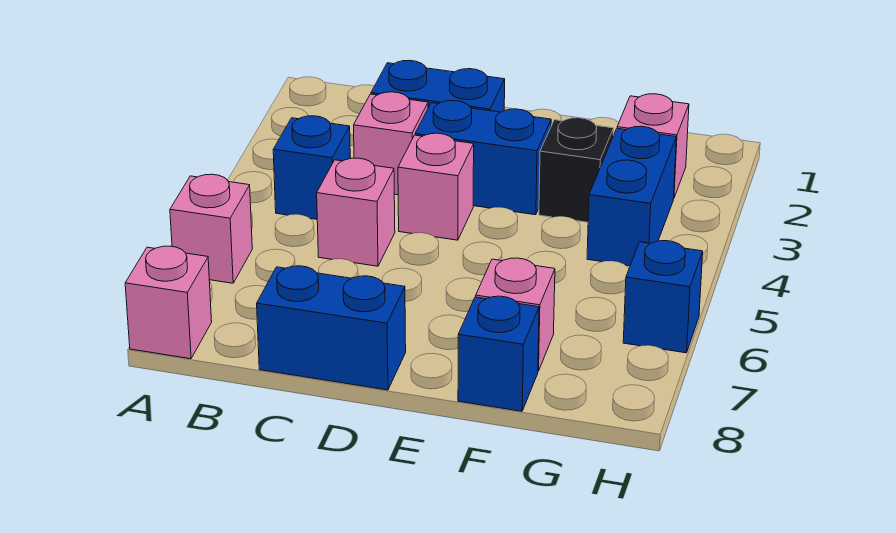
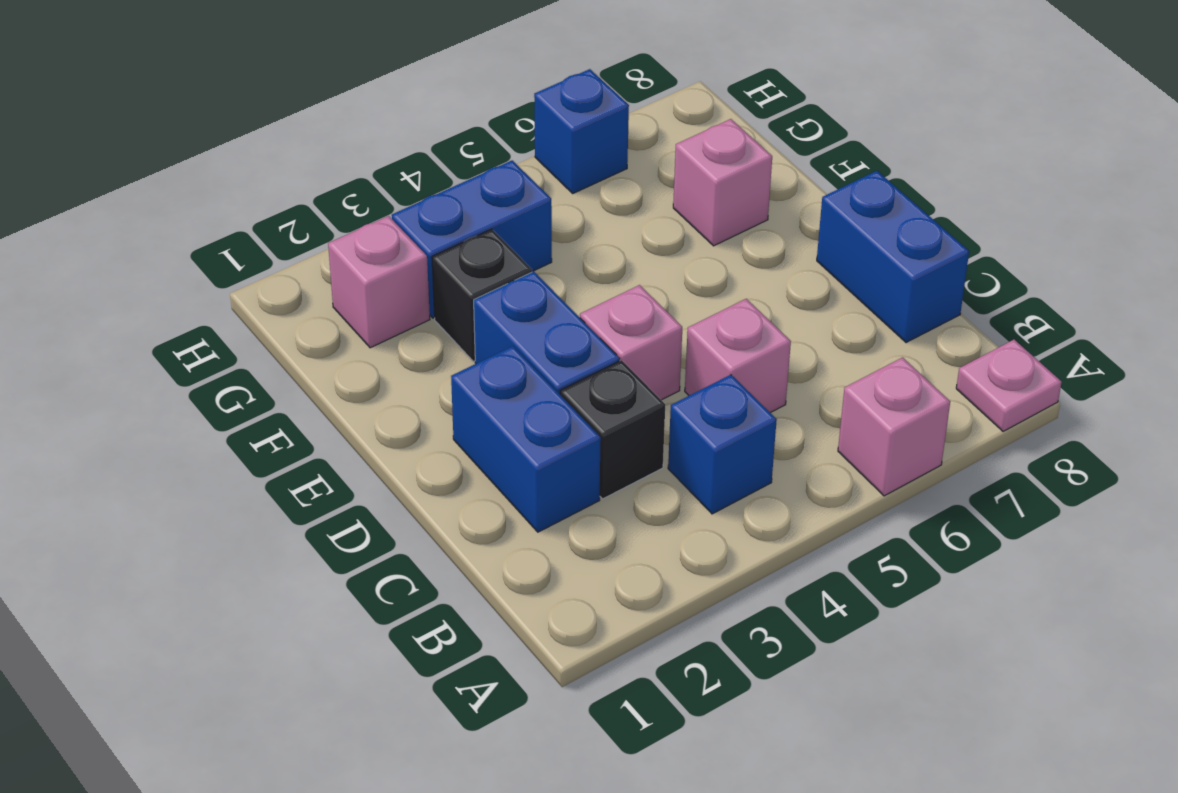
pink brick A8 level 1 -> pink plate A8 level 1
pink brick C3 level 1 -> black brick C3 level 1
blue brick F8 level 1 -> none

